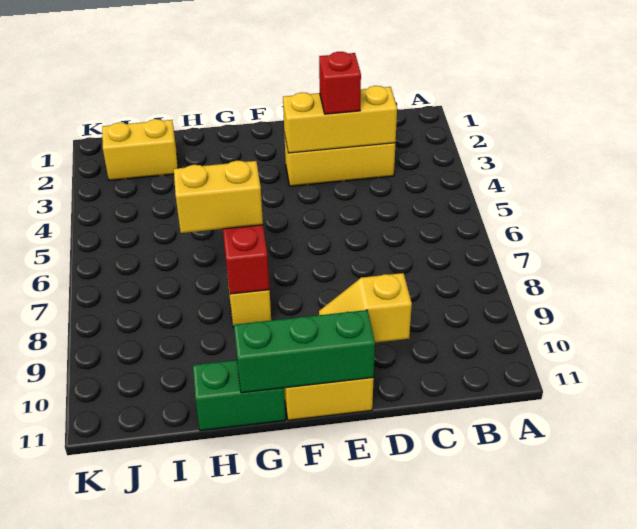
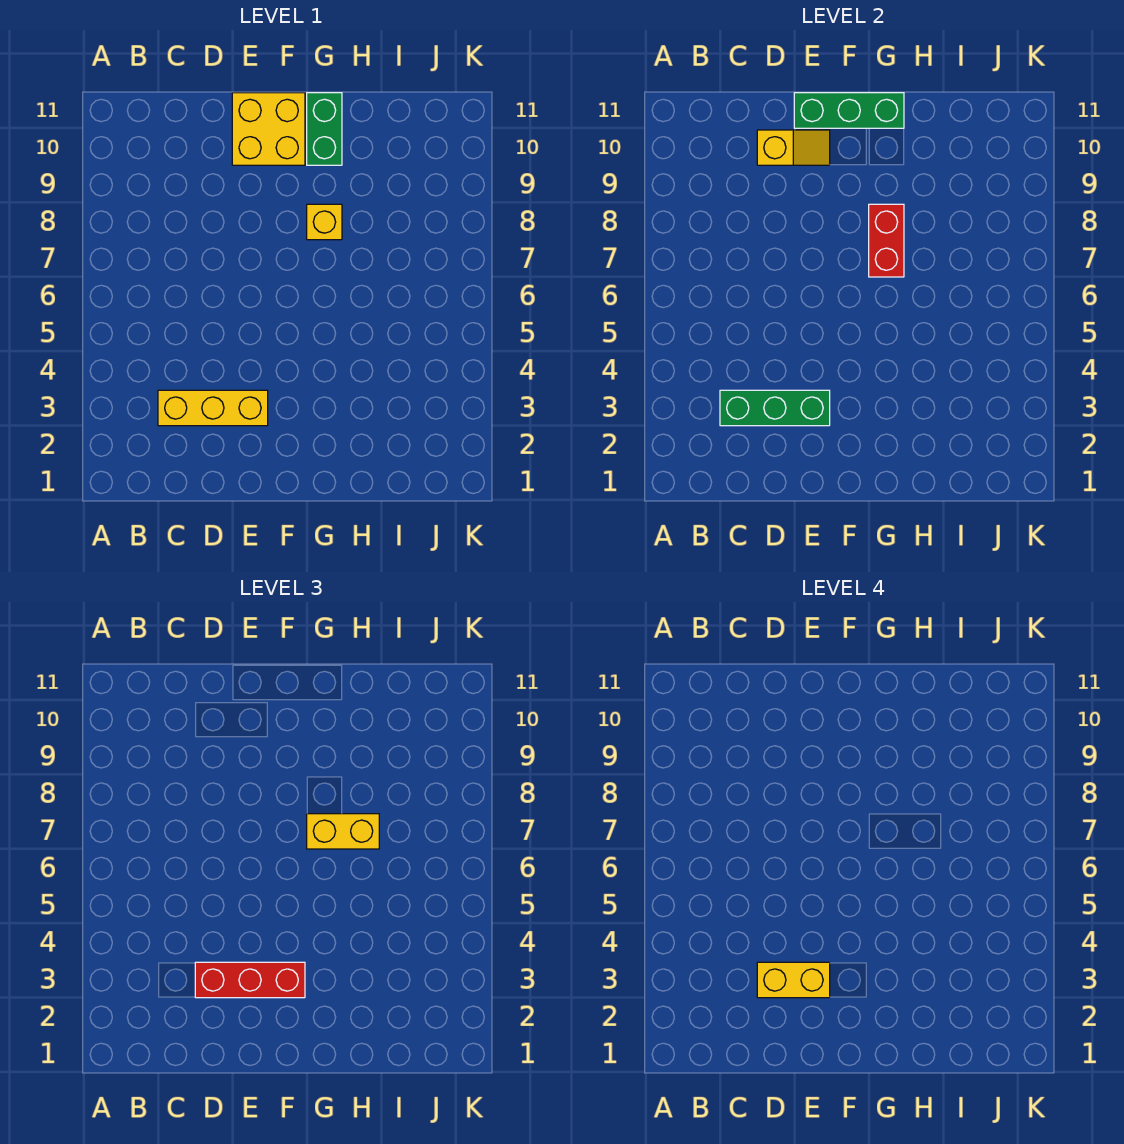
yellow brick C3:E3 level 2 -> green brick C3:E3 level 2
red brick D3 level 3 -> red brick D3:F3 level 3
green brick G11:H11 level 1 -> green brick G10:G11 level 1
yellow brick I2:J2 level 1 -> yellow brick D3:E3 level 4

